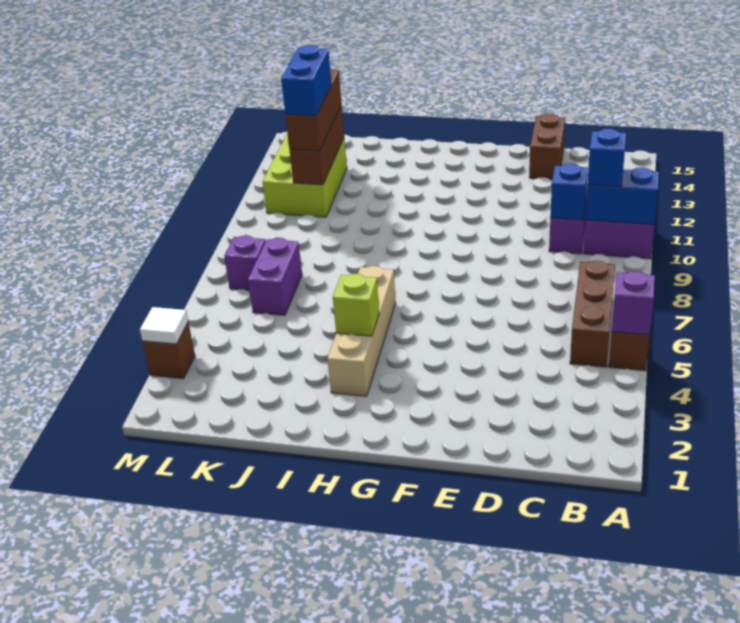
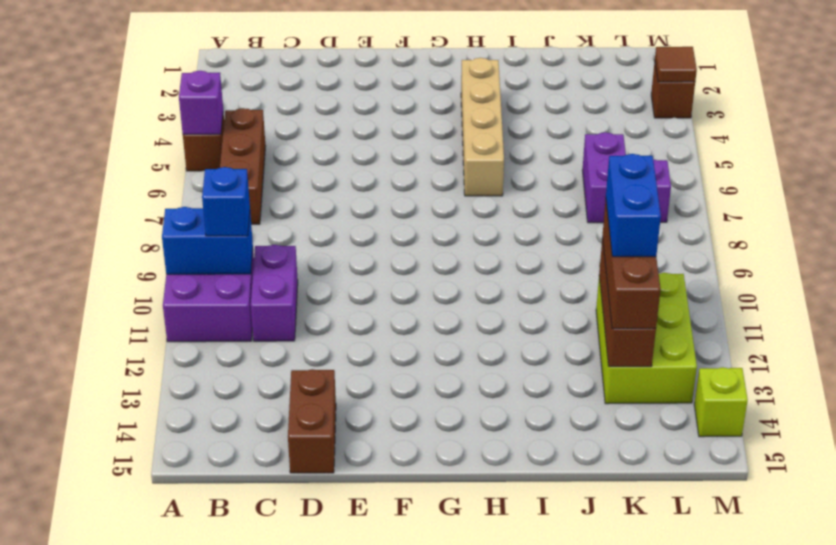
blue brick C10 level 2 -> none
lime brick H4 level 2 -> lime brick M14 level 1
white tile M3 level 2 -> brown tile M3 level 2

